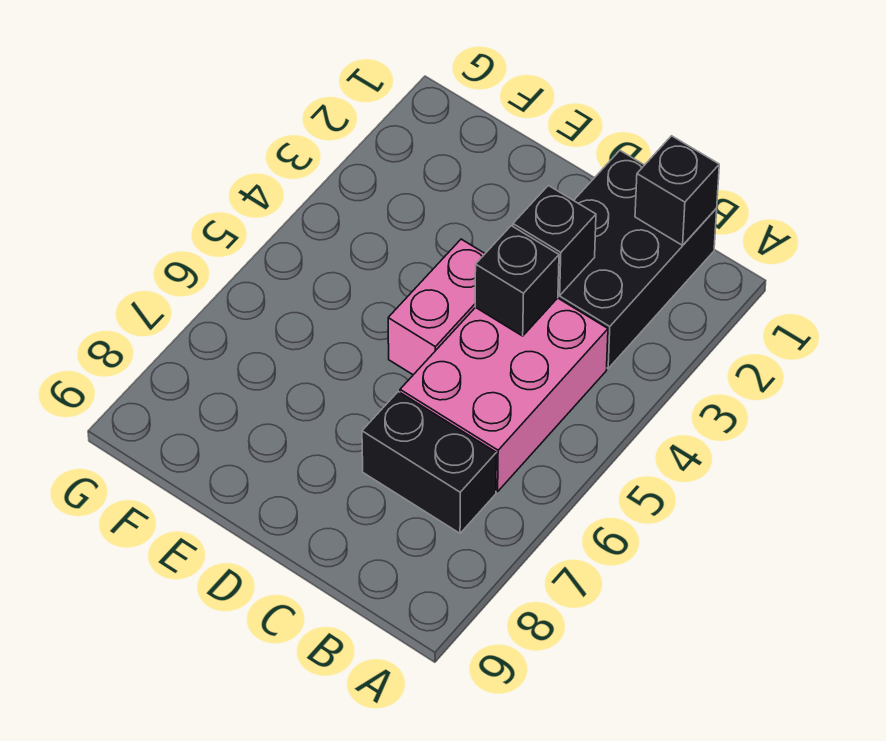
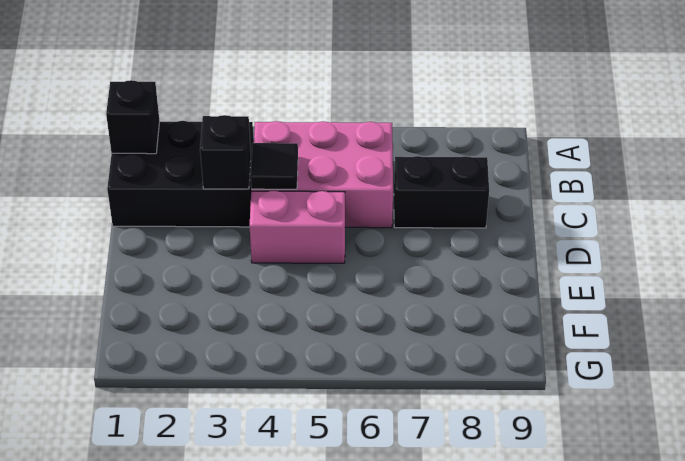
black brick B7:C7 level 1 -> black brick C7:C8 level 1
black brick C4 level 2 -> black tile C4 level 2

